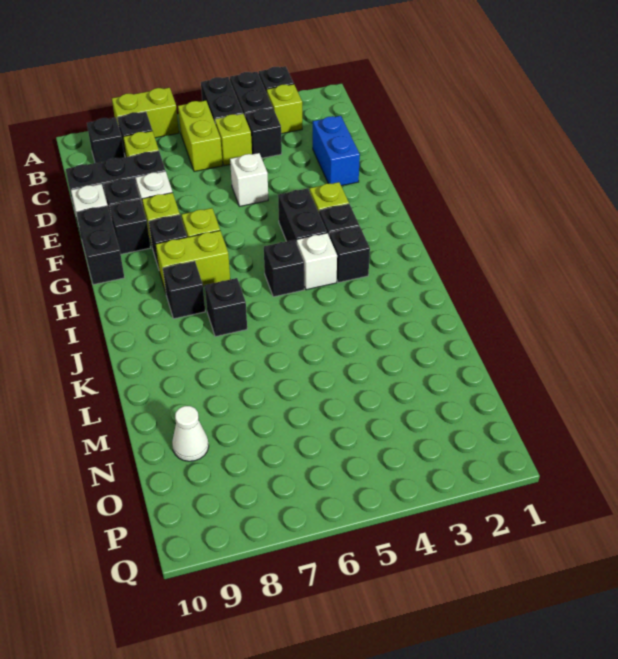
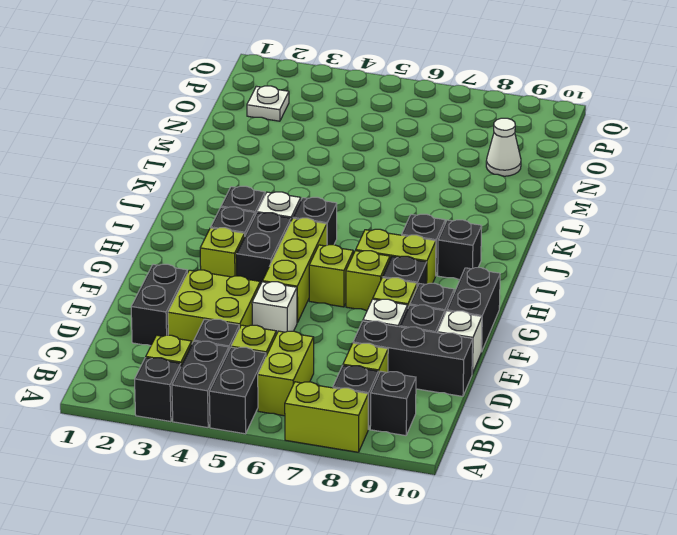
blue brick D2:E2 level 1 -> black brick D2:E2 level 1
none -> lime brick D3:E4 level 1
none -> lime brick F5:H5 level 1
none -> lime brick G6 level 1
black brick J7 level 1 -> black brick I9 level 1
none -> white plate O2 level 1

